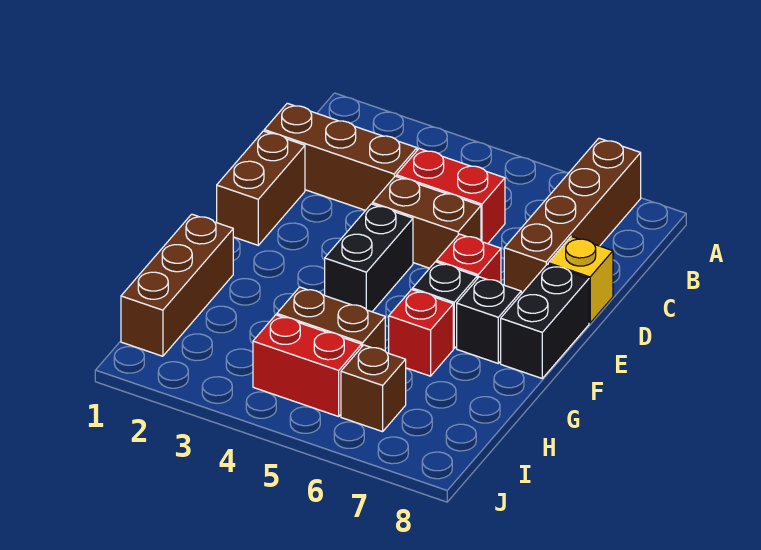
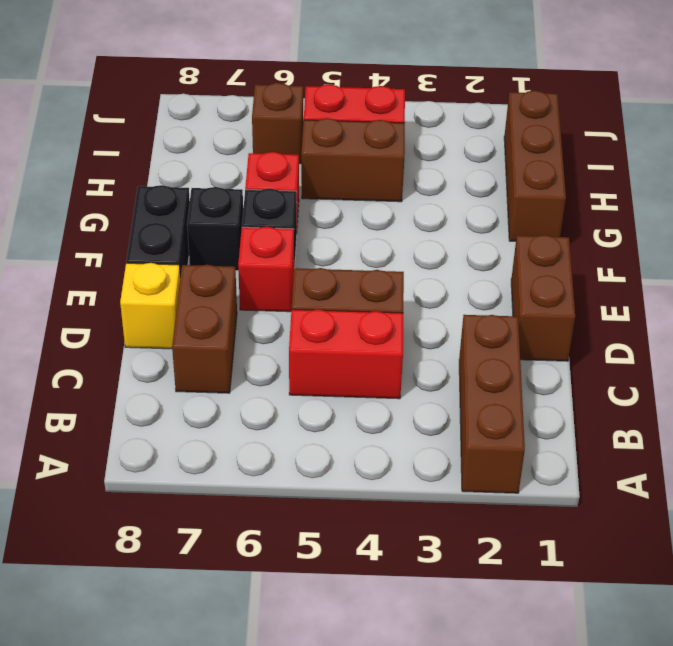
brown brick A7:D7 level 1 -> brown brick C7:D7 level 1
brown brick C1:C3 level 1 -> brown brick A2:C2 level 1
black brick E4:F4 level 1 -> none

